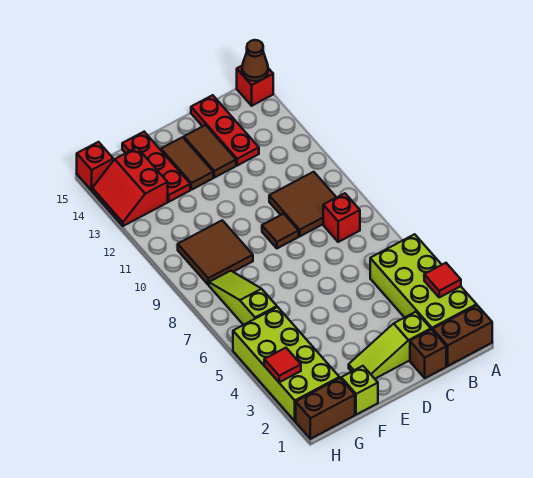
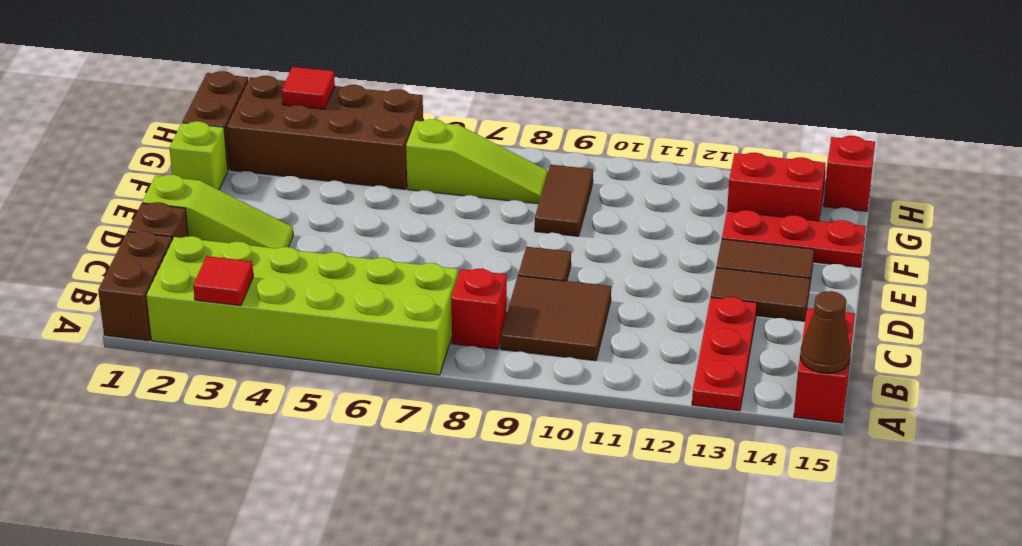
lime brick A2:B5 level 1 -> lime brick A2:B7 level 1
red brick A15 level 1 -> red brick A15:B15 level 1
lime slope C2:E2 level 1 top C -> lime slope D1:D3 level 1 top 1
red plate C13:C15 level 1 -> red plate A13:C13 level 1
brown tile F9:G10 level 1 -> brown tile F9:G9 level 1
lime brick G2:H5 level 1 -> brown brick G2:H5 level 1

